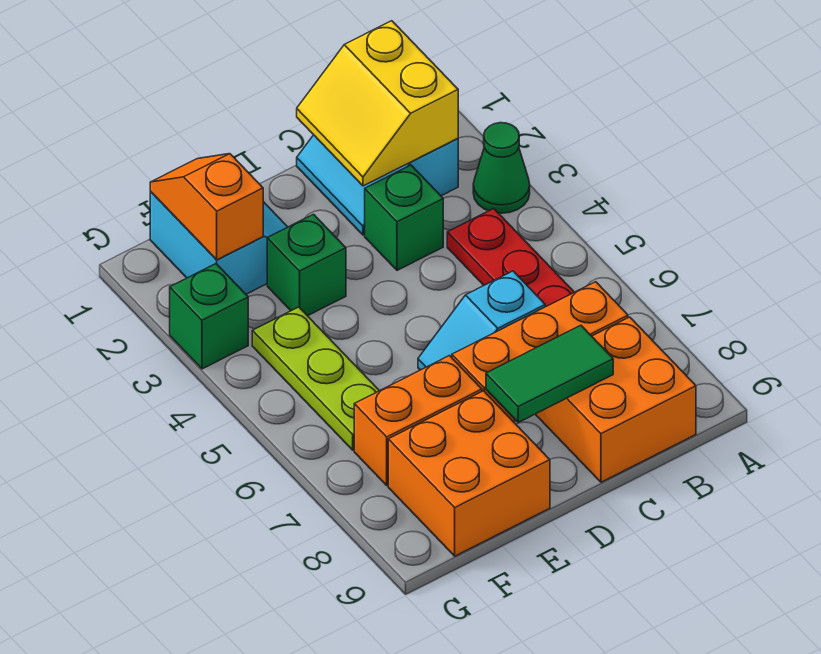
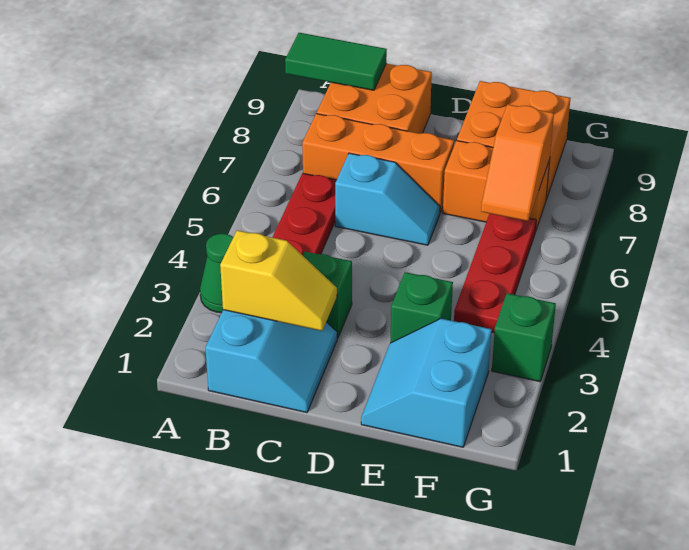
yellow slope B1:C2 level 2 top B -> yellow slope B2:C2 level 2 top B
green tile C8:D8 level 2 -> green tile A9:B9 level 2
orange slope F1:F2 level 2 top 2 -> orange slope F6:F7 level 2 top 7
lime plate F4:F6 level 1 -> red plate F4:F6 level 1

